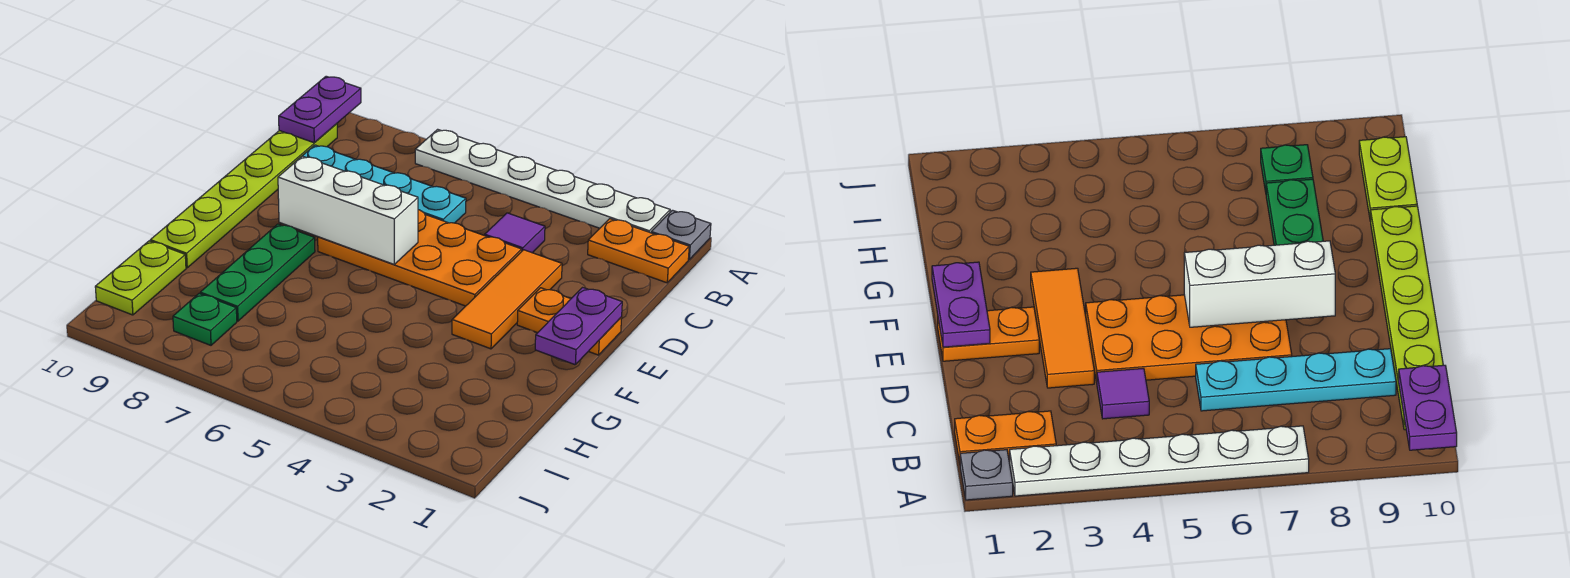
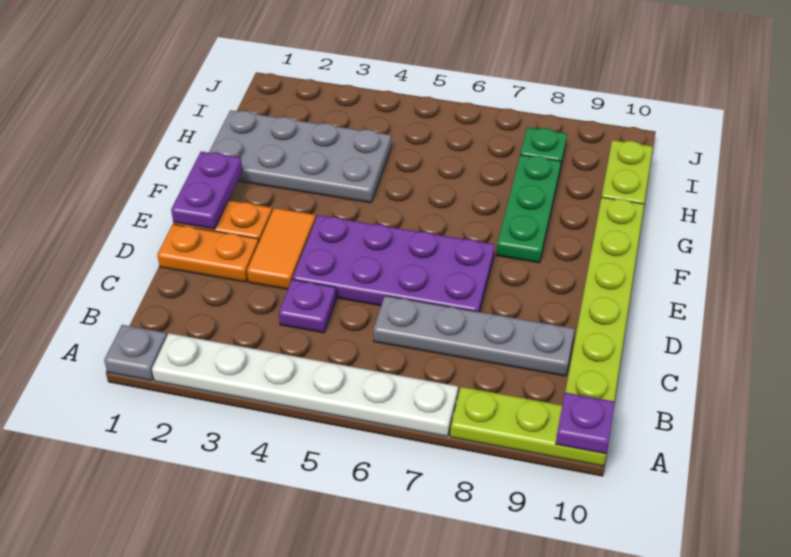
none -> lime plate A8:A10 level 1
purple plate A10:B10 level 2 -> purple plate A10 level 2
orange plate B1:B2 level 1 -> orange plate D1:D2 level 1
purple tile C4 level 1 -> purple plate C4 level 1
cyan plate C6:C9 level 1 -> grey plate C6:C9 level 1
orange tile D3:F3 level 1 -> orange tile D3:E3 level 1
orange plate D4:E7 level 1 -> purple plate D4:E7 level 1
white brick E6:E8 level 2 -> none
none -> grey plate G1:H4 level 1

